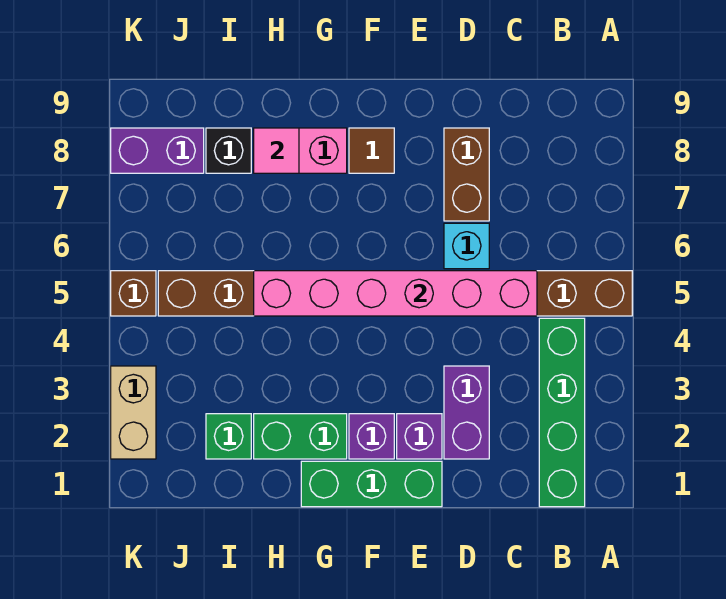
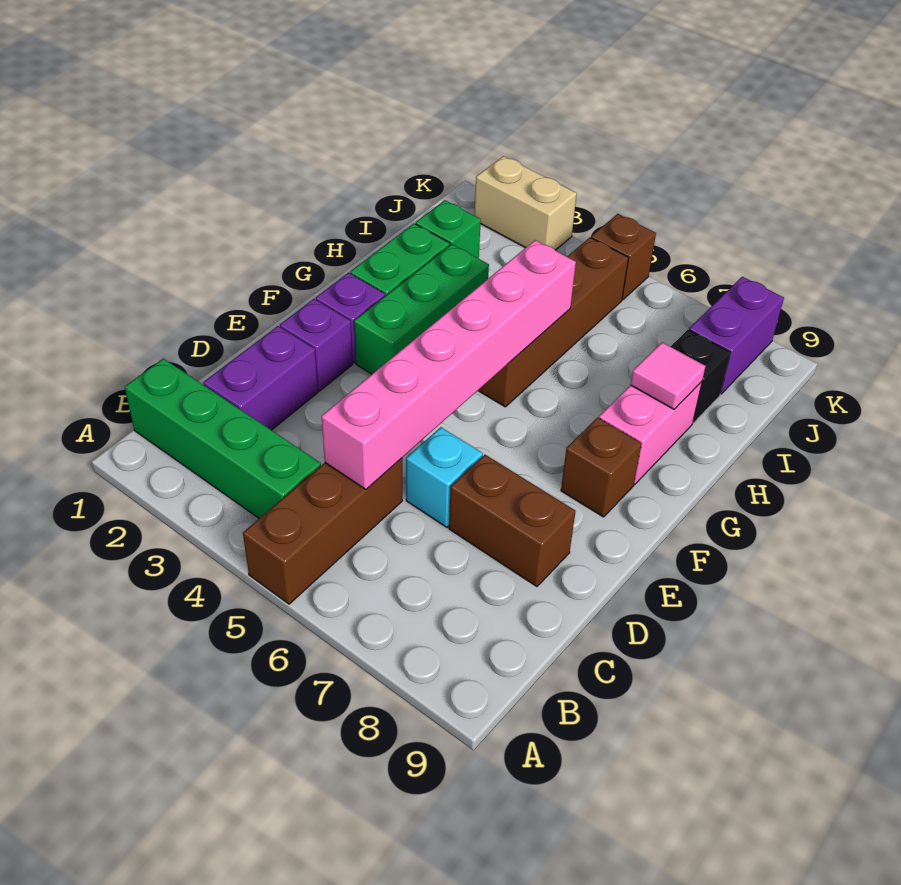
purple brick D2:D3 level 1 -> purple brick C2:D2 level 1
green brick E1:G1 level 1 -> green brick F3:H3 level 1
brown tile F8 level 1 -> brown brick F8 level 1

